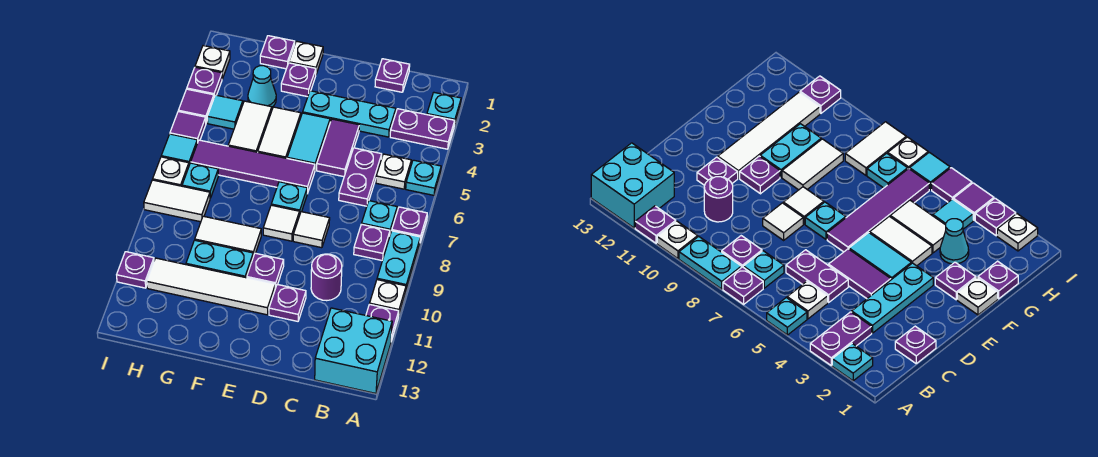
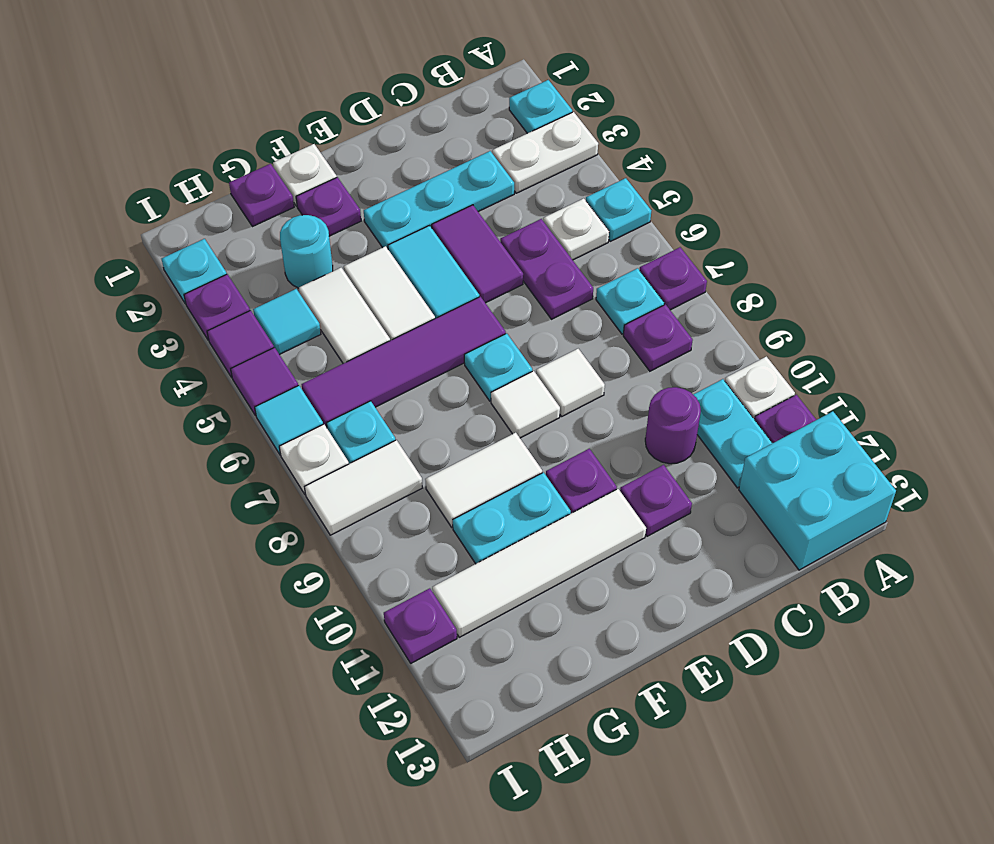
purple plate A3:B3 level 1 -> white plate A3:B3 level 1
cyan plate A8:A9 level 1 -> cyan plate B10:B11 level 1
purple plate C1 level 1 -> none
cyan cone G3 level 1 -> cyan round brick G3 level 1
white plate I2 level 1 -> cyan plate I2 level 1

